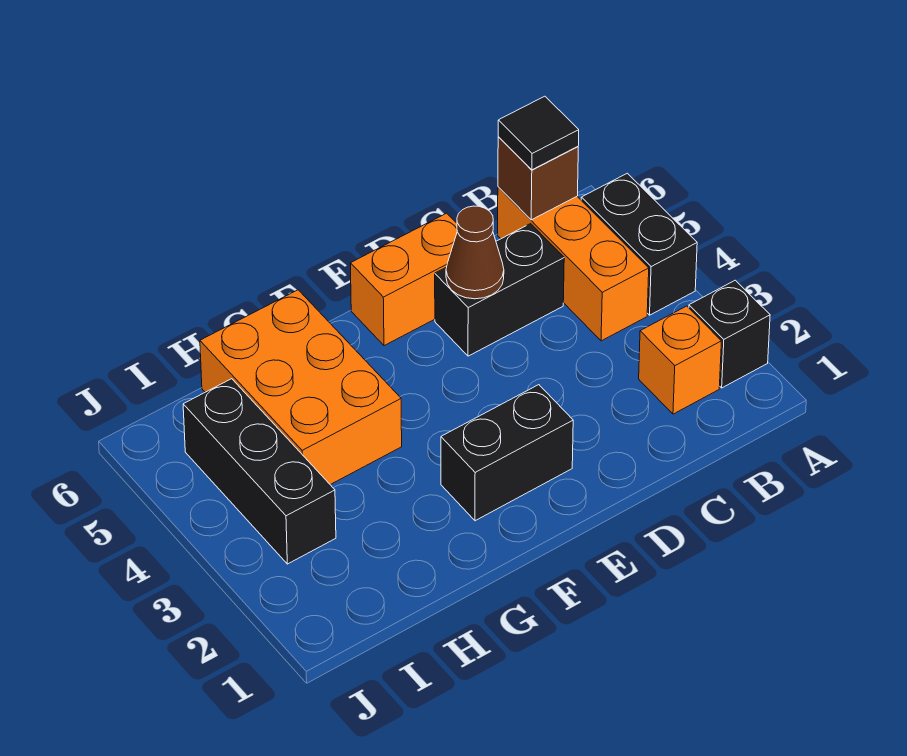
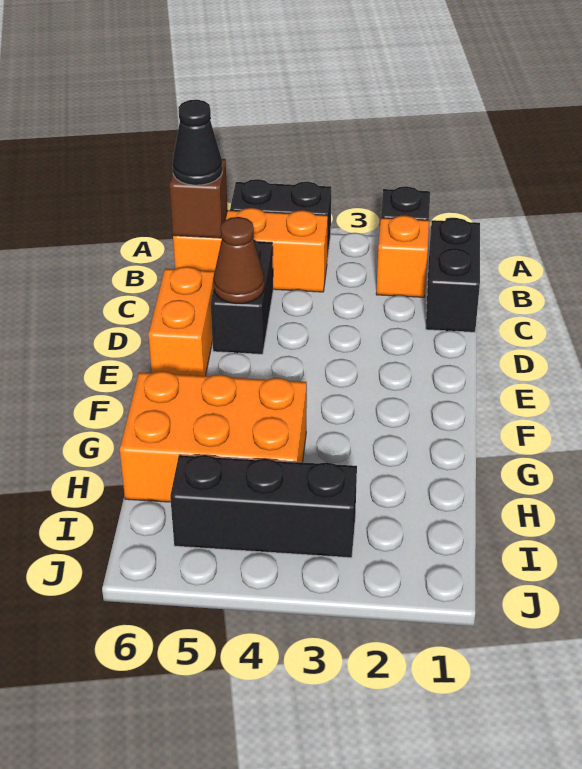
black tile B6 level 3 -> black cone B6 level 3
black brick E2:F2 level 1 -> black brick B1:C1 level 1

